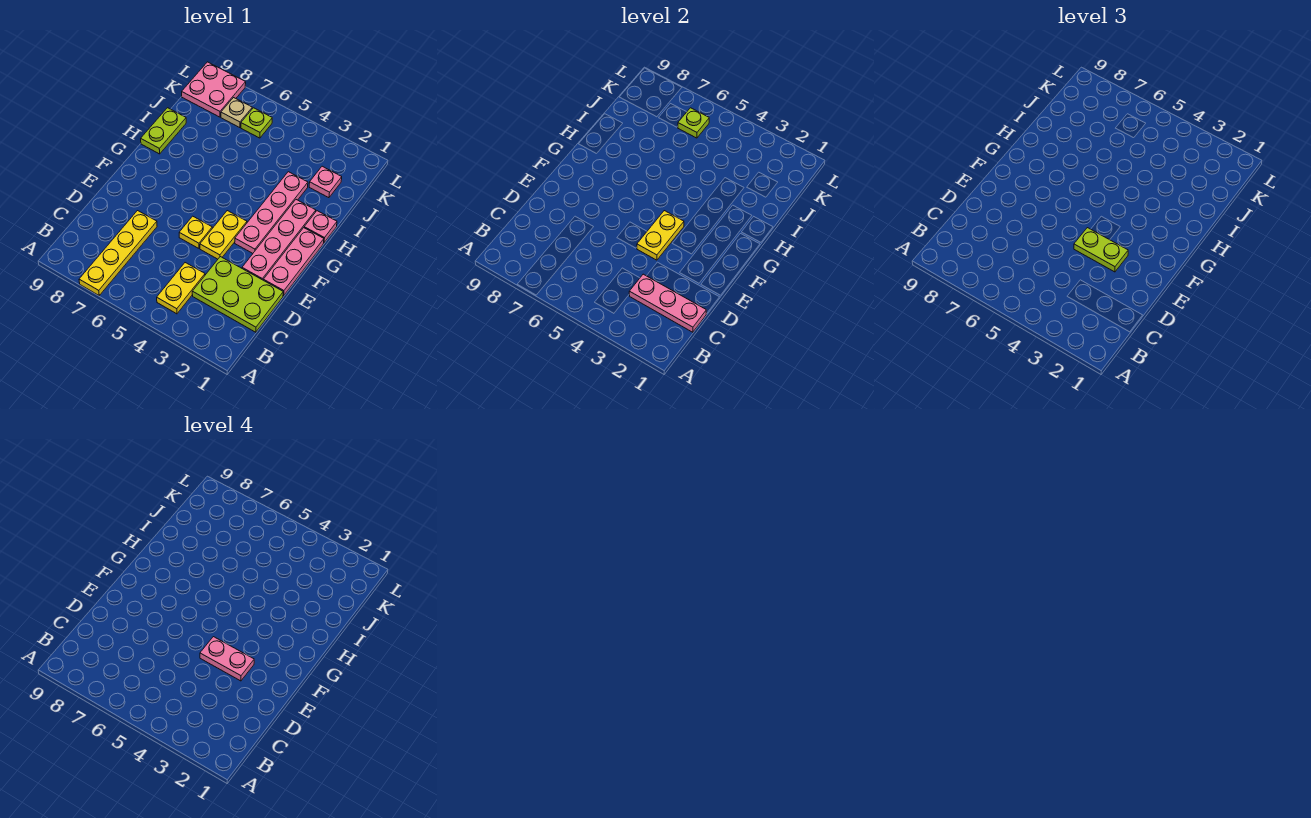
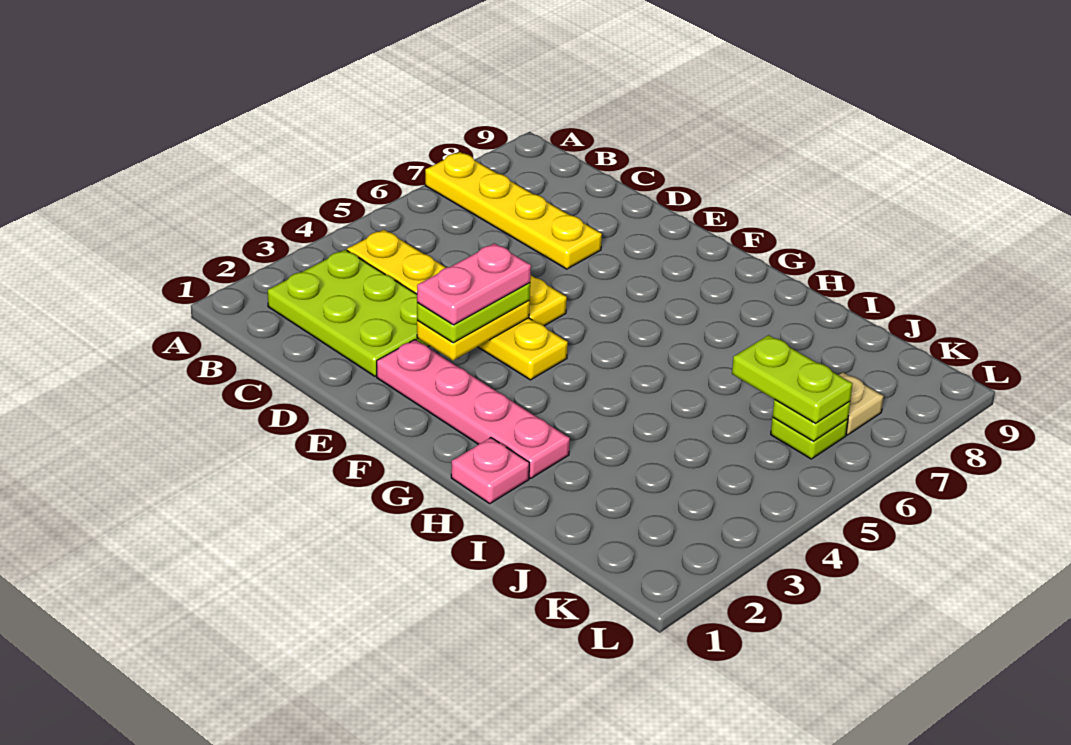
lime plate C1:D3 level 1 -> lime plate B2:D3 level 1
pink plate C1:C3 level 2 -> none
pink plate E1:G1 level 1 -> none
yellow plate E4:F4 level 2 -> yellow plate E3:E4 level 2
pink plate F3:I3 level 1 -> none
lime plate H9:I9 level 1 -> lime plate J6:K6 level 3
pink plate J2 level 1 -> none
pink plate K8:L9 level 1 -> none

